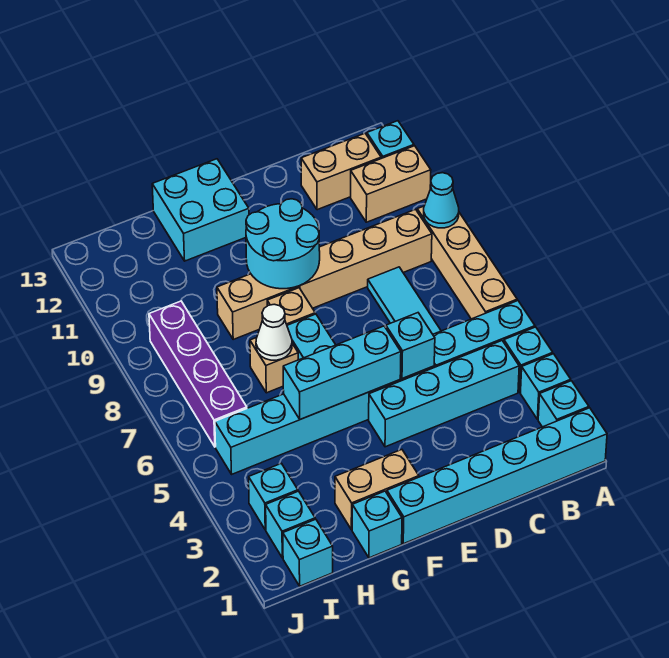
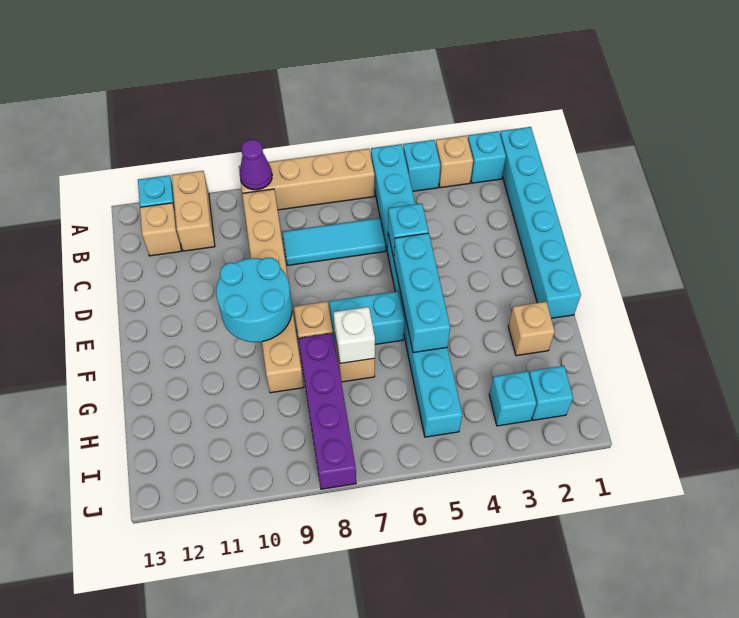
cyan brick A3 level 1 -> tan brick A3 level 1
cyan cone A9 level 2 -> purple cone A9 level 2
cyan brick B4:E4 level 1 -> none
tan brick B12:C12 level 1 -> tan brick B12 level 1
tan brick F2:G2 level 1 -> tan brick G2 level 1
cyan brick F12:G13 level 1 -> none
cyan brick G1 level 1 -> none
white cone G7 level 2 -> white brick G7 level 2
cyan brick I1 level 1 -> none
purple brick I6:I9 level 1 -> purple brick G8:J8 level 1

